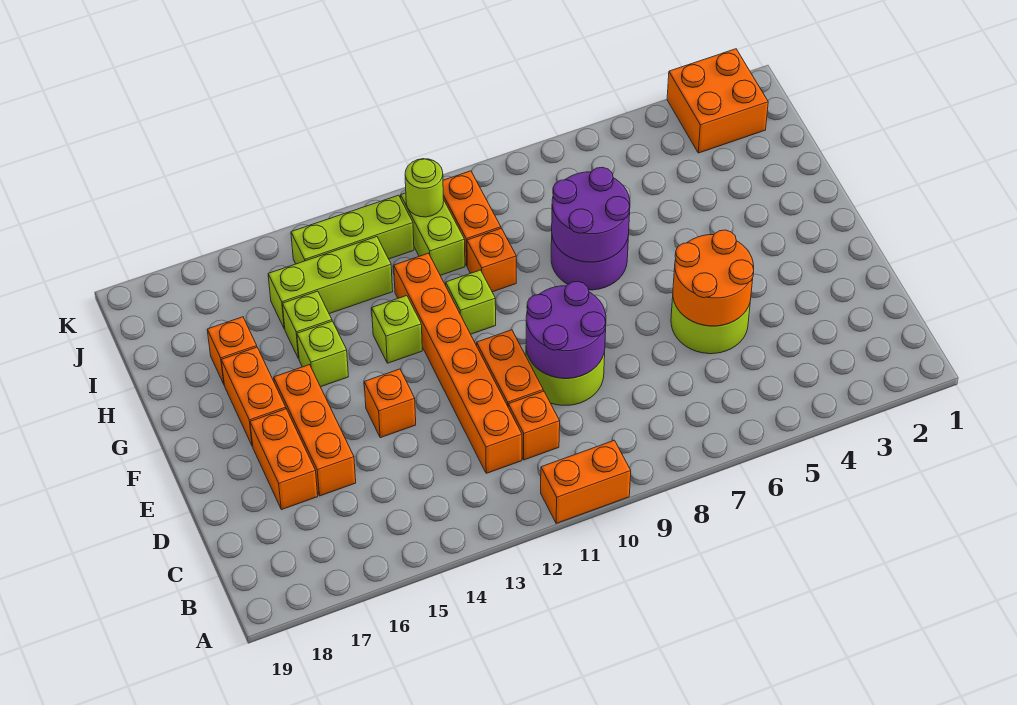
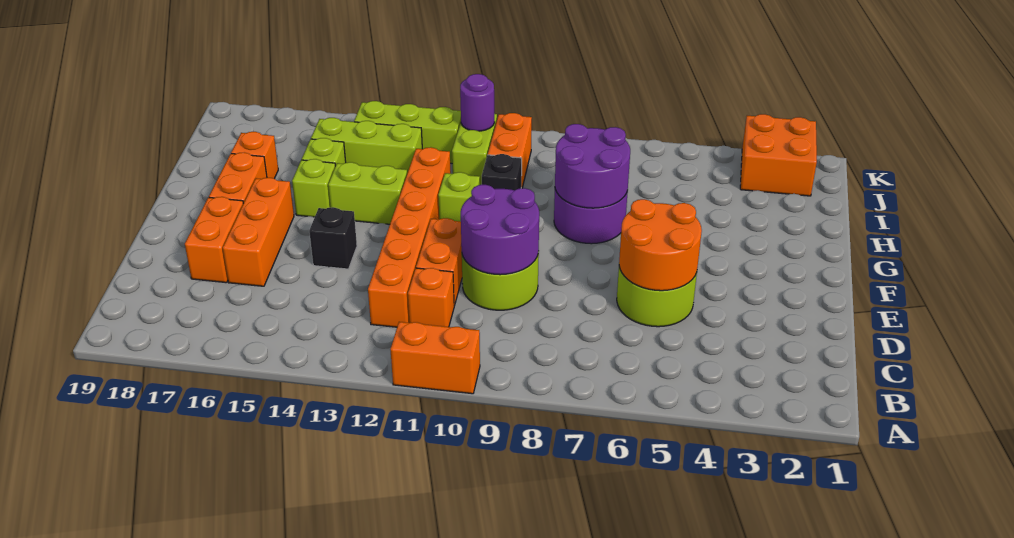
orange brick E14 level 1 -> black brick E14 level 1
lime brick G13 level 1 -> lime brick G13:G14 level 1
orange brick H10 level 1 -> black brick H10 level 1
lime round brick J11 level 2 -> purple round brick J11 level 2

